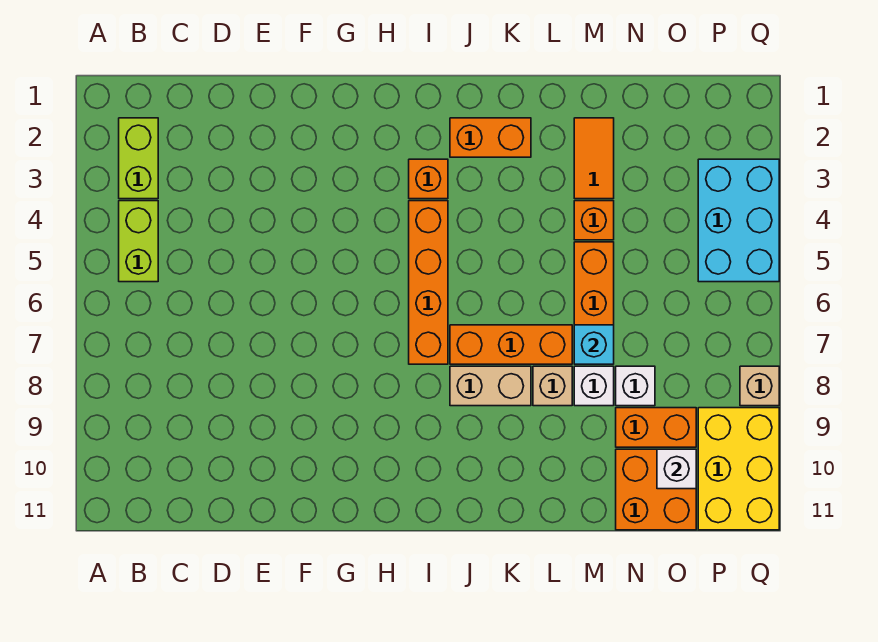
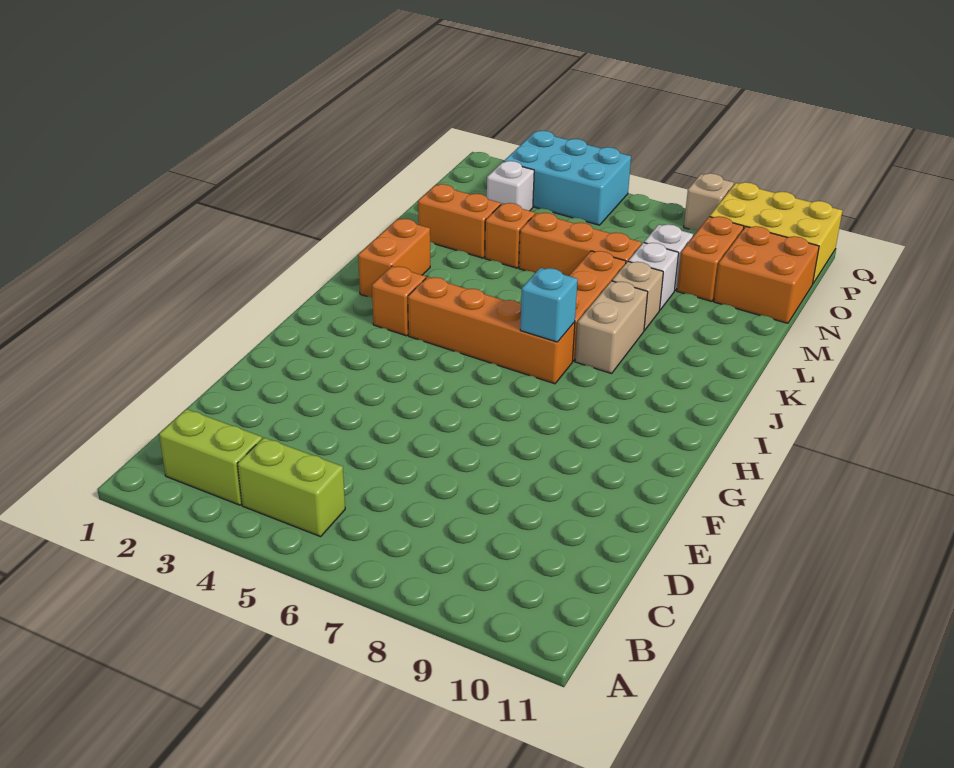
orange tile M2:M3 level 1 -> orange brick M2:M3 level 1
cyan brick M7 level 2 -> cyan brick I7 level 2
white brick O10 level 2 -> white brick O3 level 1

